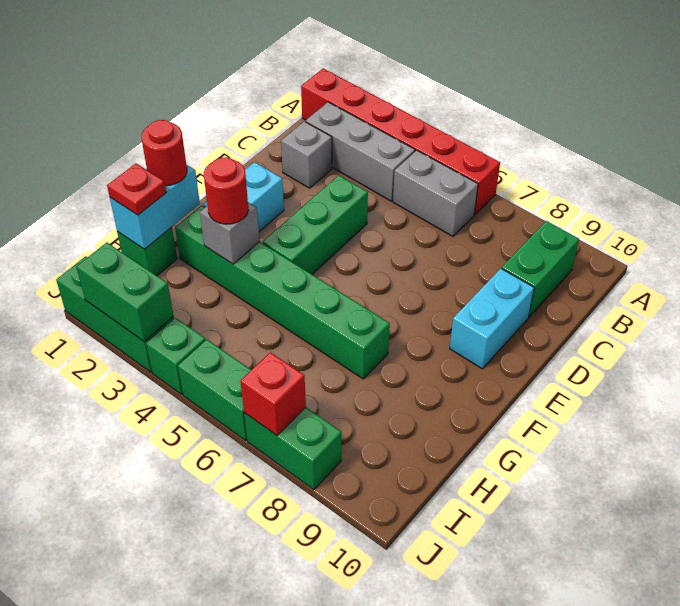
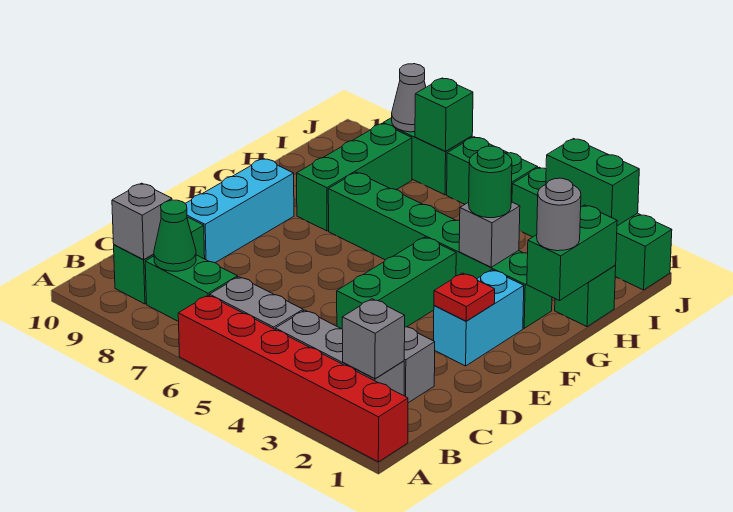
none -> grey brick B2 level 2
none -> green brick B7:B8 level 1
none -> green cone B8 level 2
none -> grey brick B9 level 2
cyan brick D9:E9 level 1 -> cyan brick D9:F9 level 1
cyan brick G1:H1 level 2 -> green brick G1:H1 level 2
red round brick G1 level 3 -> grey round brick G1 level 3
red round brick G3 level 3 -> green round brick G3 level 3
none -> green brick G8:I8 level 1
red plate H1 level 3 -> red plate E2 level 2
red brick J7 level 2 -> green brick J7 level 2
none -> grey cone J8 level 2

